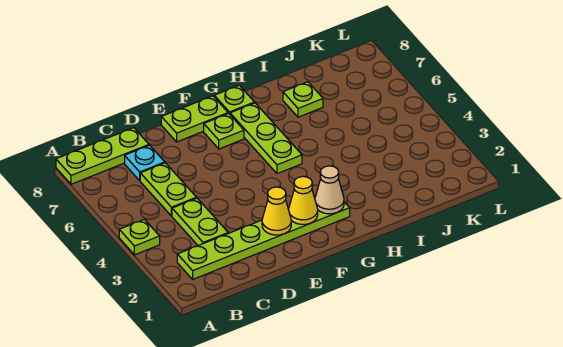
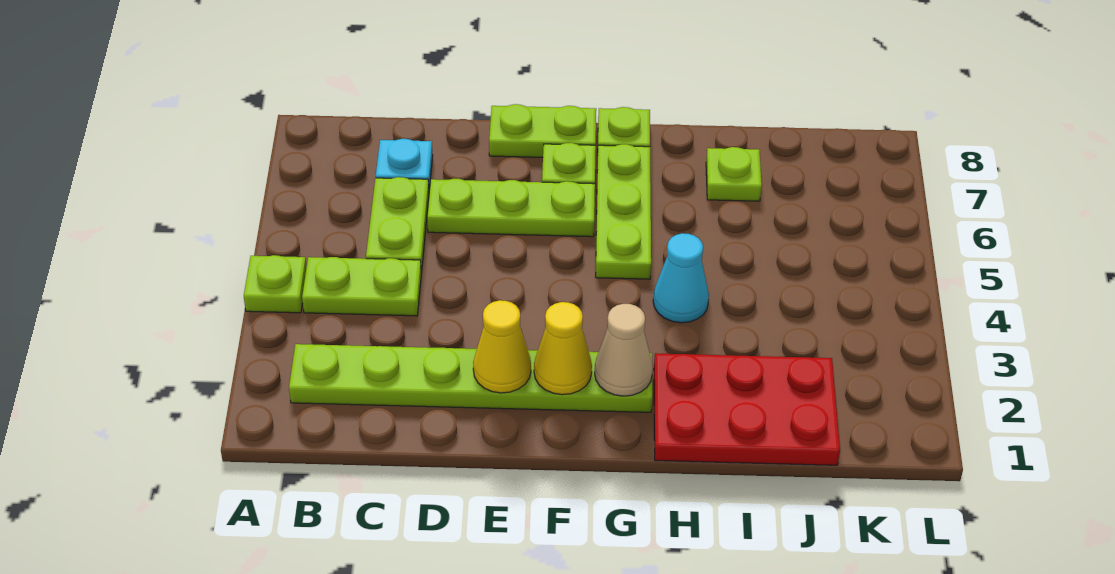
lime plate A8:C8 level 1 -> lime plate D6:F6 level 1
lime plate C3:C4 level 1 -> lime plate B4:C4 level 1
none -> red plate H1:J2 level 1
none -> cyan cone H4 level 1

